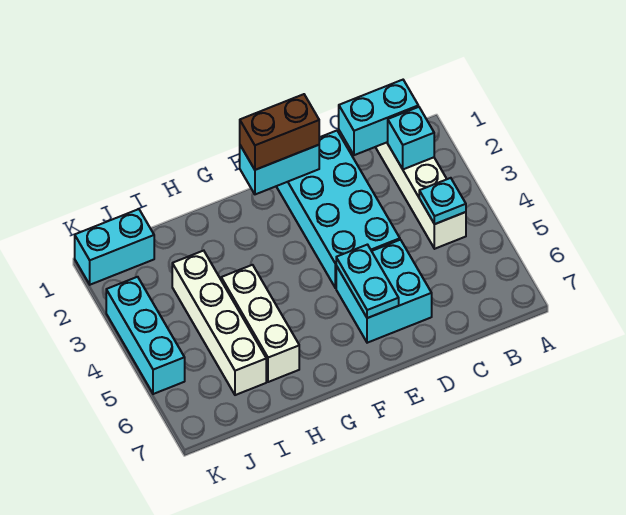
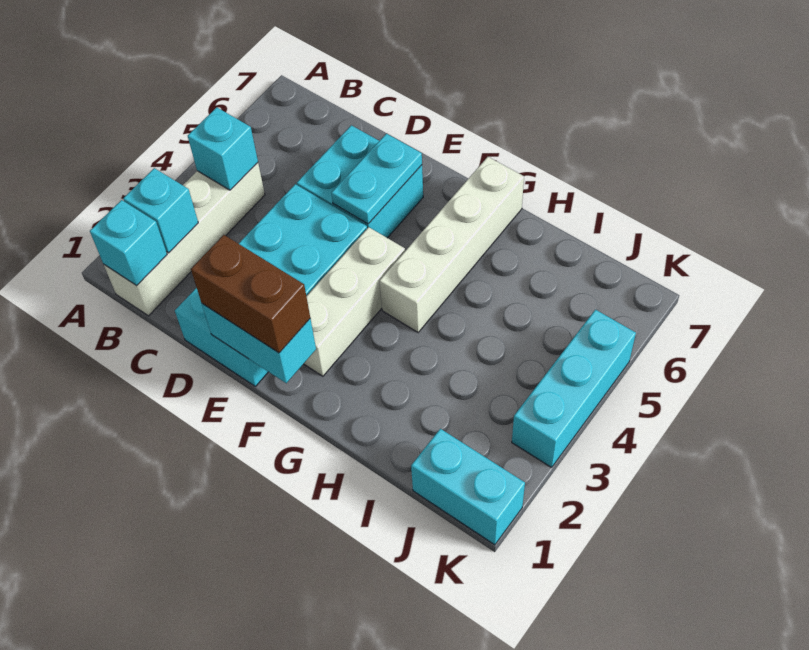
cyan brick B1:C1 level 2 -> cyan brick B1 level 2
cyan plate B4 level 2 -> cyan brick B4 level 2
white brick H4:H6 level 1 -> white brick F2:F4 level 1
white brick I3:I6 level 1 -> white brick G4:G7 level 1

